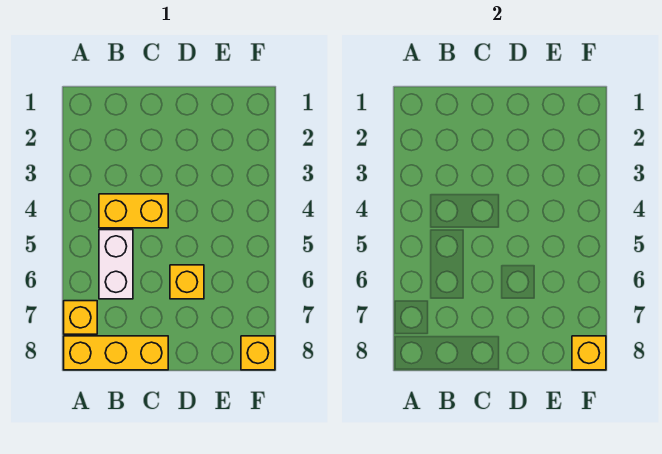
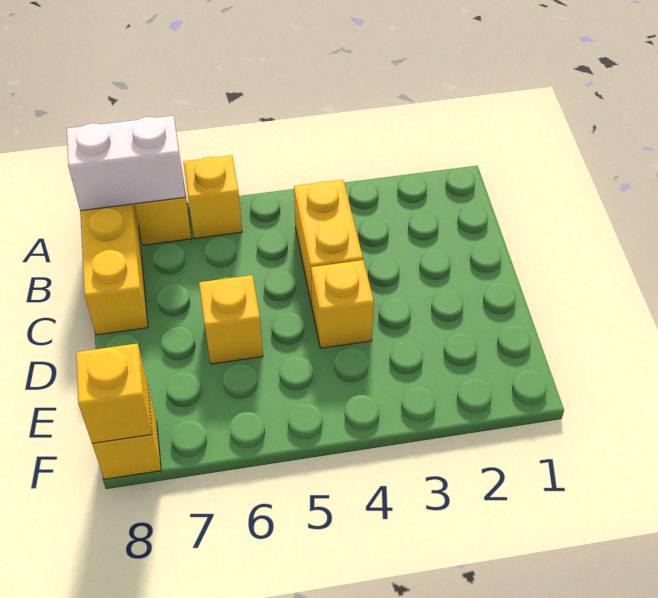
none -> yellow brick A6 level 1
white brick B5:B6 level 1 -> white brick A7:A8 level 2
none -> yellow brick D4 level 1

